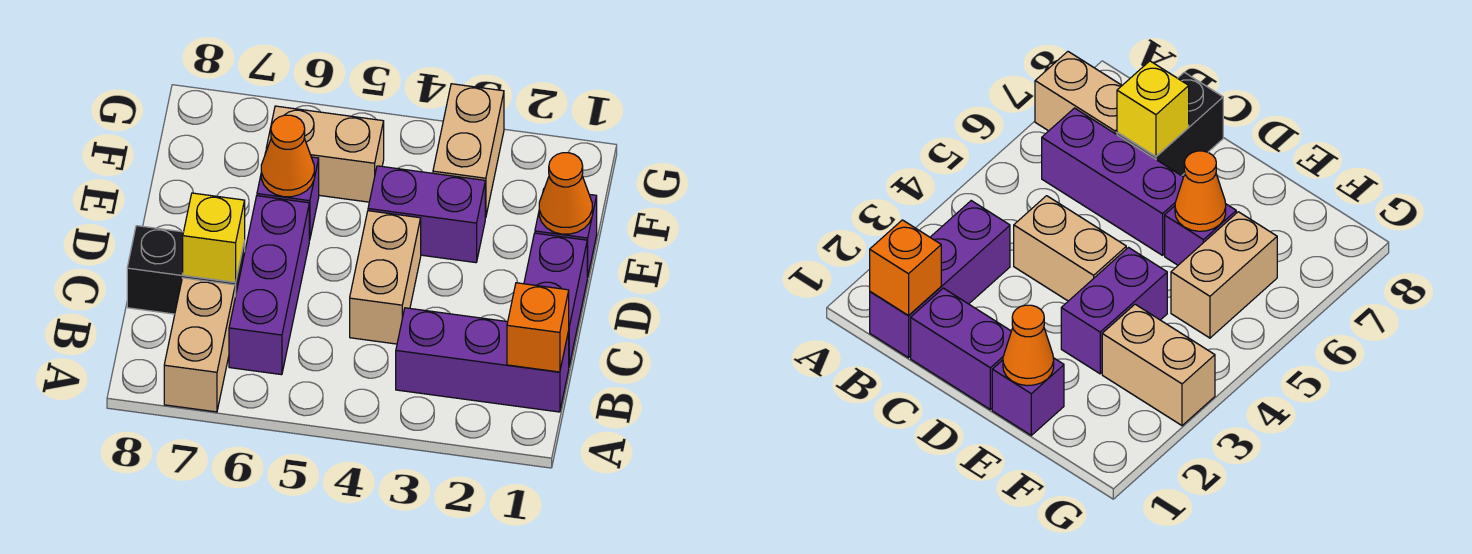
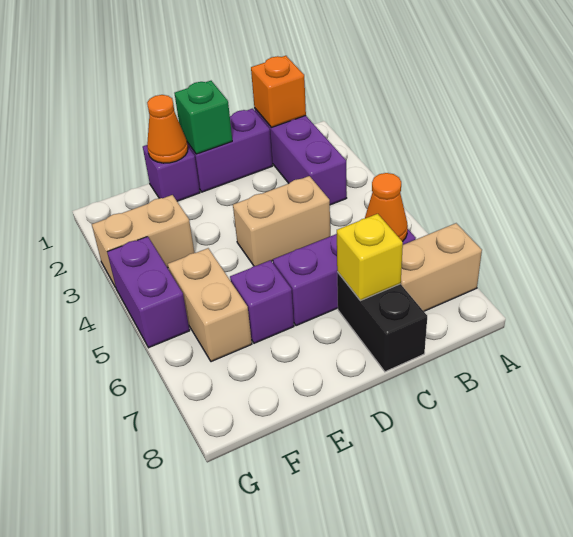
none -> green brick D1 level 2
purple brick E3:E4 level 1 -> purple brick G4:G5 level 1
orange cone E6 level 2 -> orange cone B6 level 2

